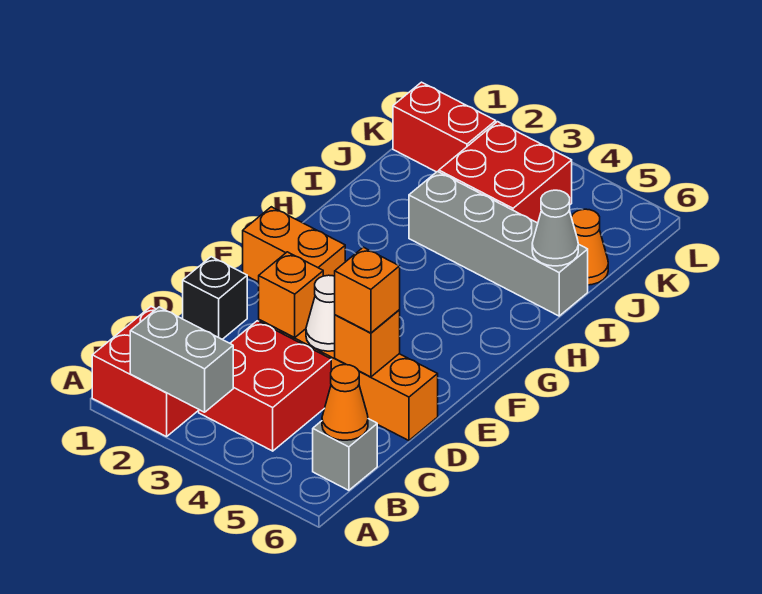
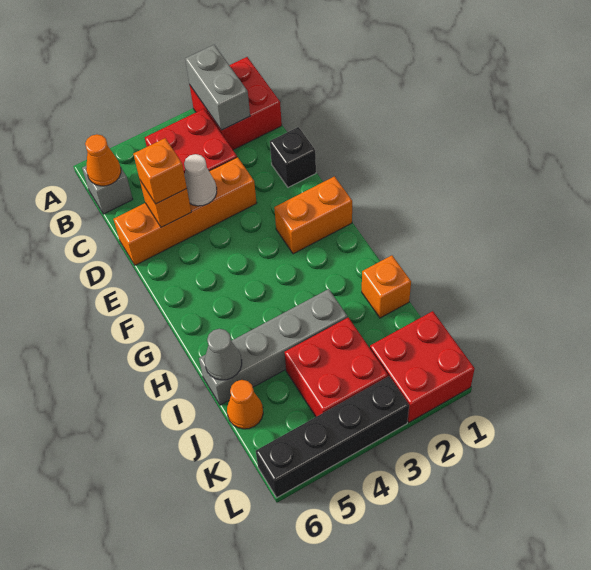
grey brick A2:A3 level 2 -> grey brick A2:B2 level 2
orange brick D3 level 2 -> orange brick I1 level 1
red brick K1:K2 level 1 -> red brick K1:L2 level 1
none -> black brick L3:L6 level 1

